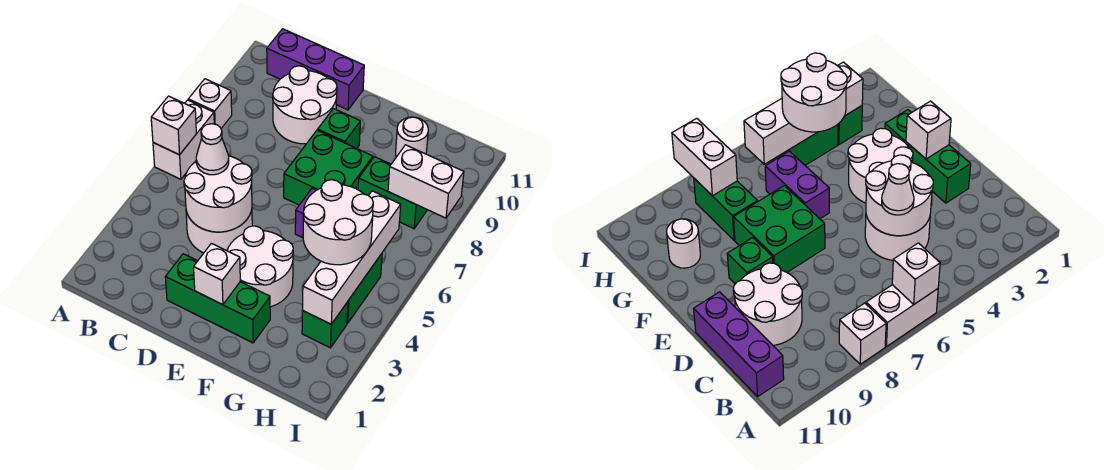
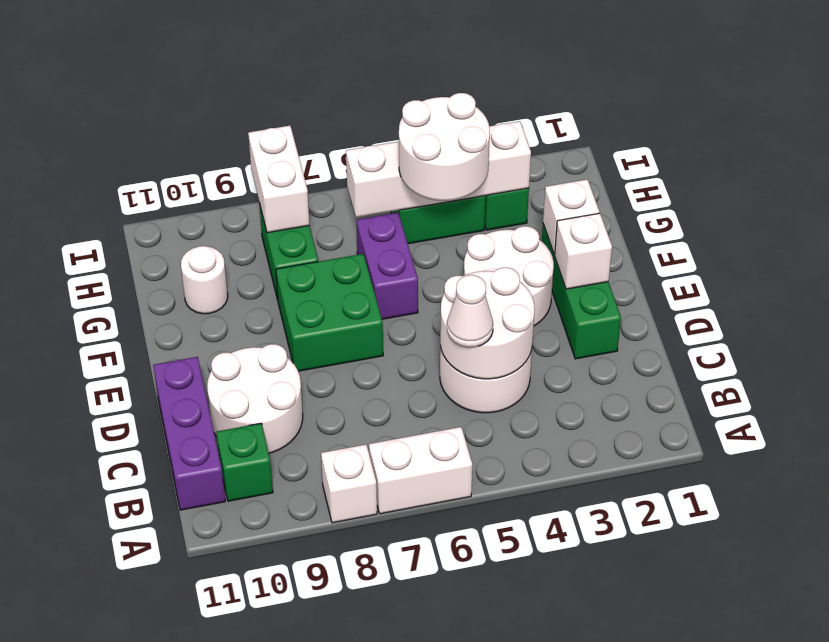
white brick A6 level 2 -> white brick F2 level 2
green brick E9 level 1 -> green brick B10 level 1

